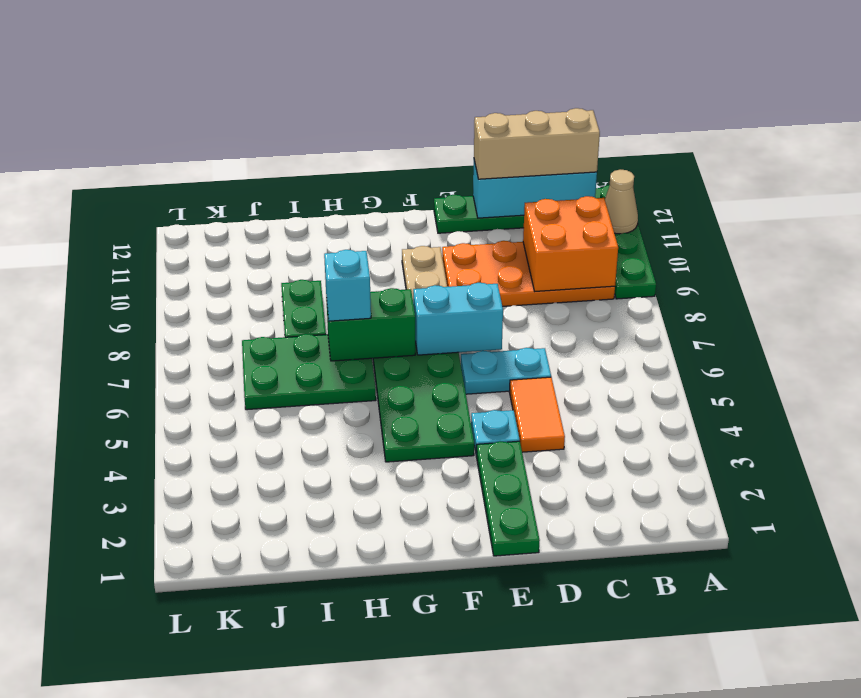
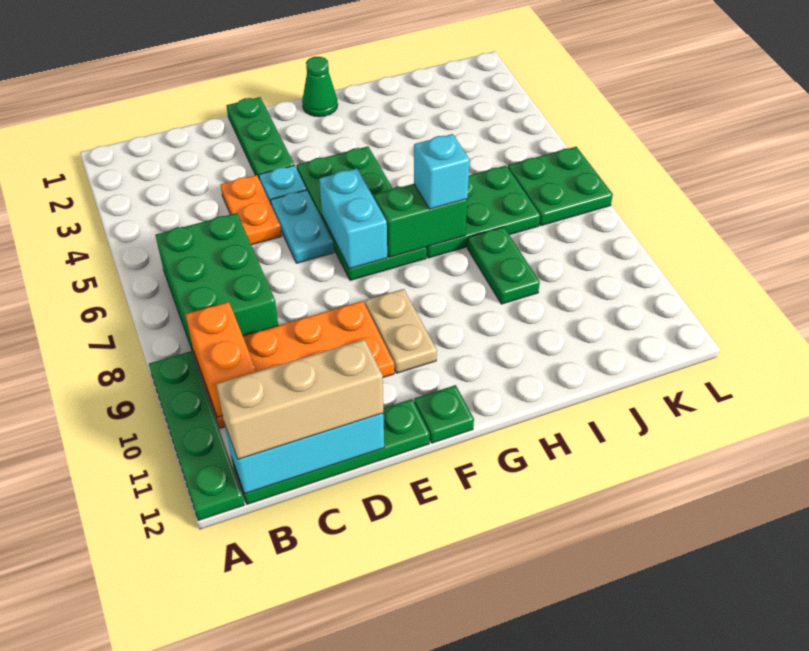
tan cone A11 level 2 -> none
none -> green brick B6:C8 level 1
orange brick B9:C10 level 2 -> orange brick B9:B10 level 2
orange tile D4:D5 level 1 -> orange plate D4:D5 level 1
cyan plate D6:E6 level 1 -> cyan plate E5:E6 level 1
cyan brick E7:F7 level 2 -> cyan brick F6:F7 level 2
none -> green plate F12 level 1
none -> green cone G1 level 1
none -> green plate K6:L7 level 1

